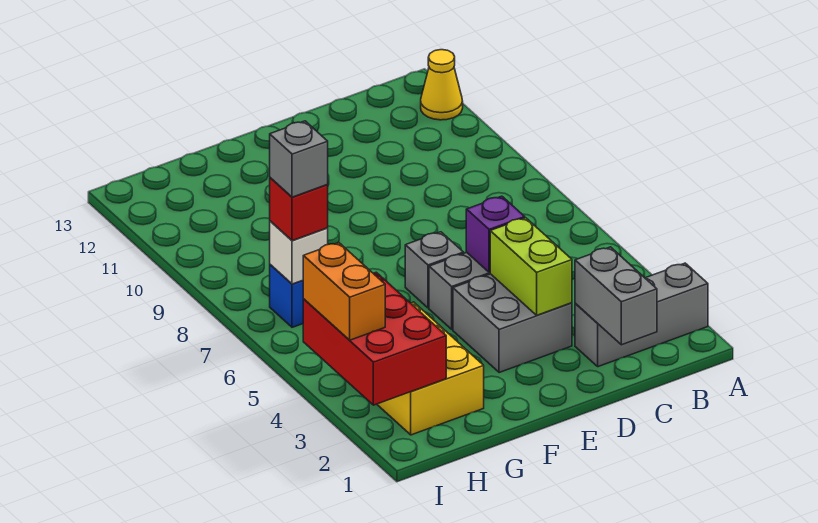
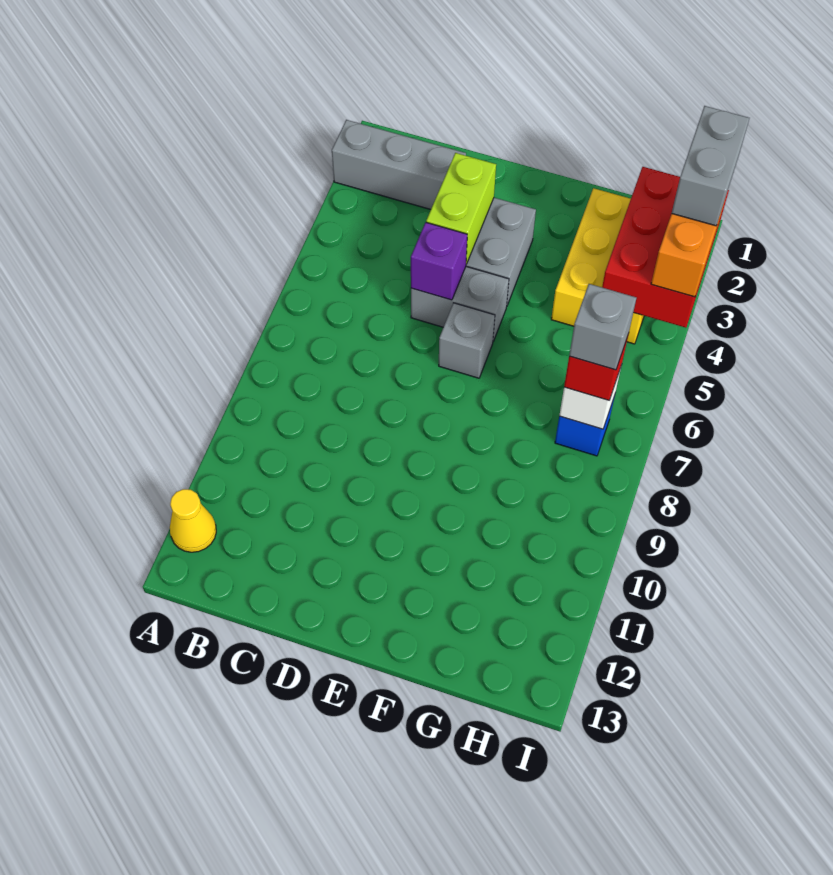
grey brick C1:C2 level 2 -> grey brick I2:I3 level 4

